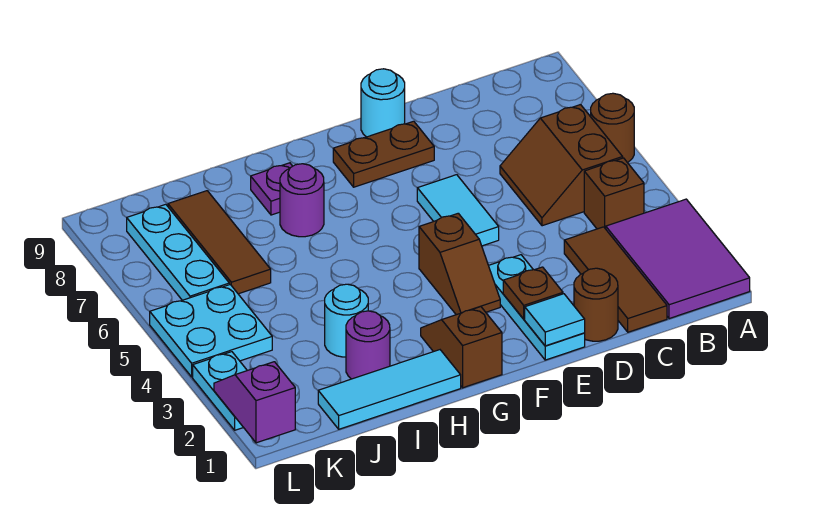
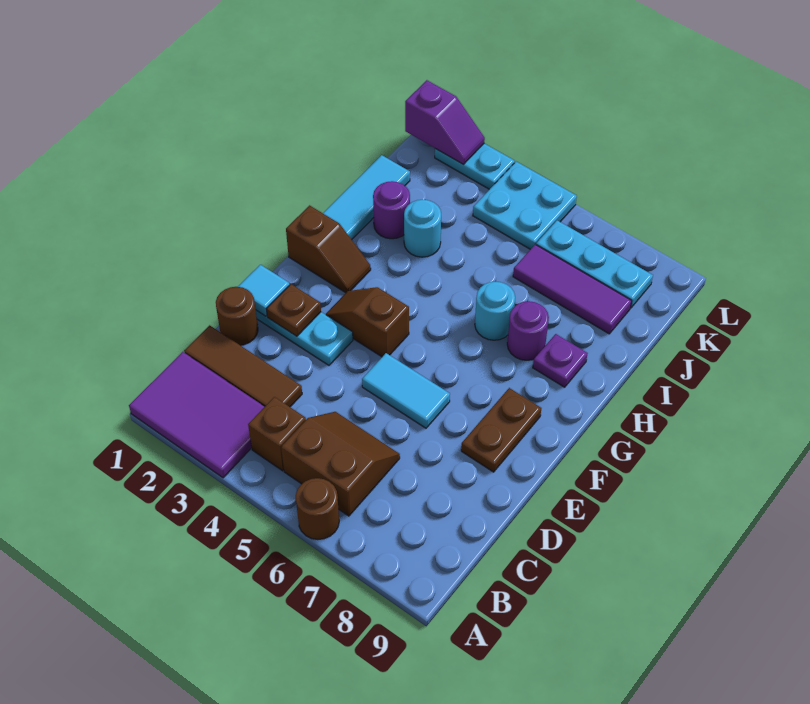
cyan round brick E9 level 1 -> cyan round brick H6 level 1
brown tile J6:J8 level 1 -> purple tile J6:J8 level 1

